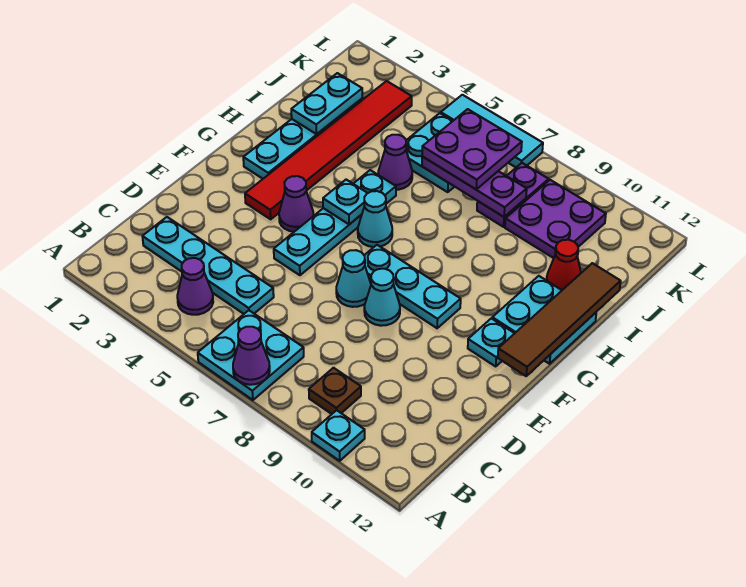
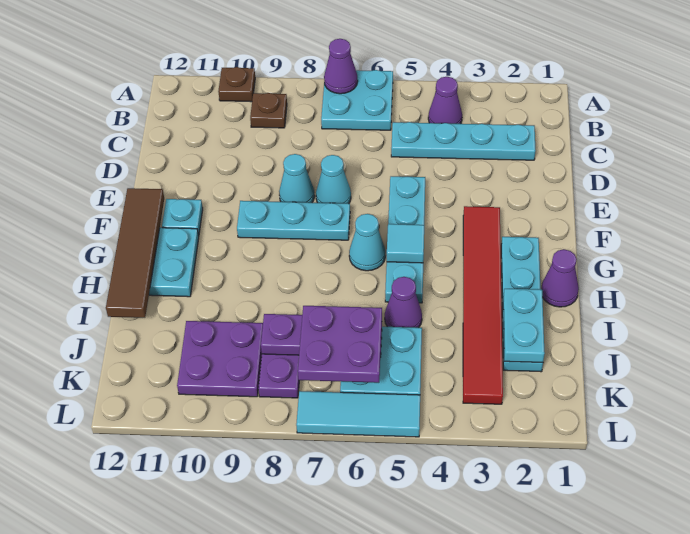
cyan plate A10 level 1 -> brown plate A10 level 1
purple cone F4 level 1 -> purple cone H1 level 1
cyan plate G5 level 2 -> cyan tile G5 level 2
red cone I11 level 1 -> none

